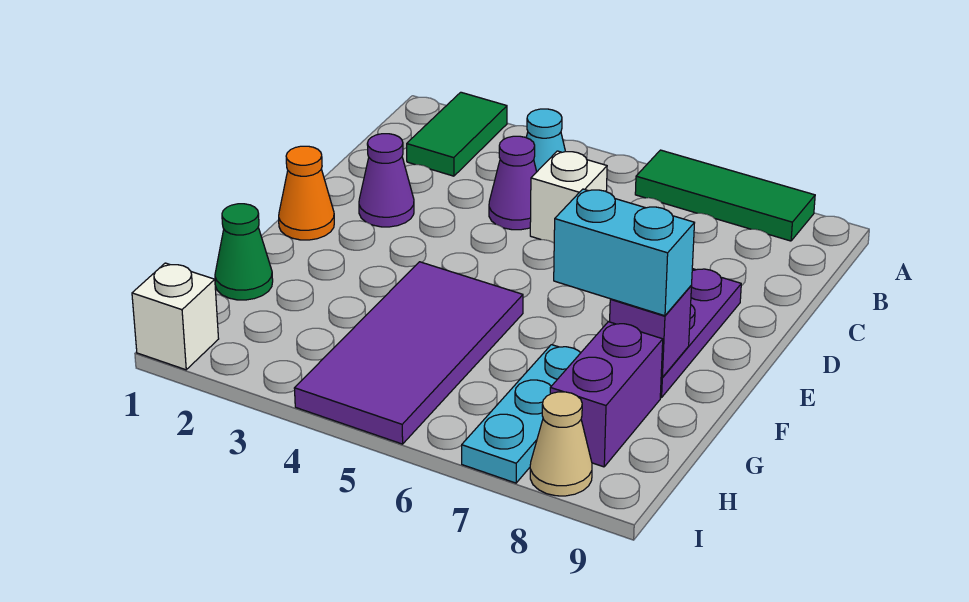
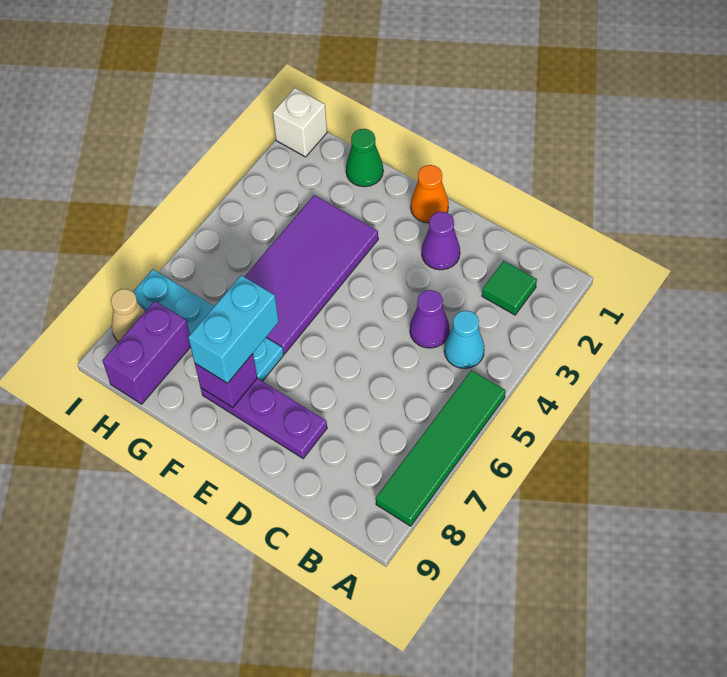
green tile A2:B2 level 1 -> green tile B2 level 1
green tile A6:A8 level 1 -> green tile A5:A8 level 1
white brick C5 level 1 -> none
purple tile F4:I5 level 1 -> purple tile F3:G6 level 1
cyan plate G7:I7 level 1 -> cyan plate F7:I7 level 1
purple brick G8:H8 level 1 -> purple brick H8:H9 level 1

